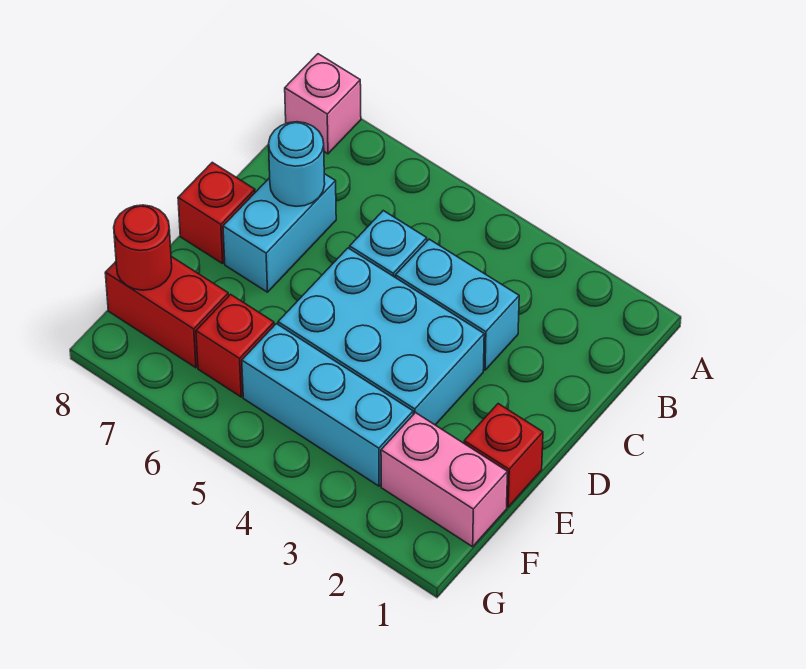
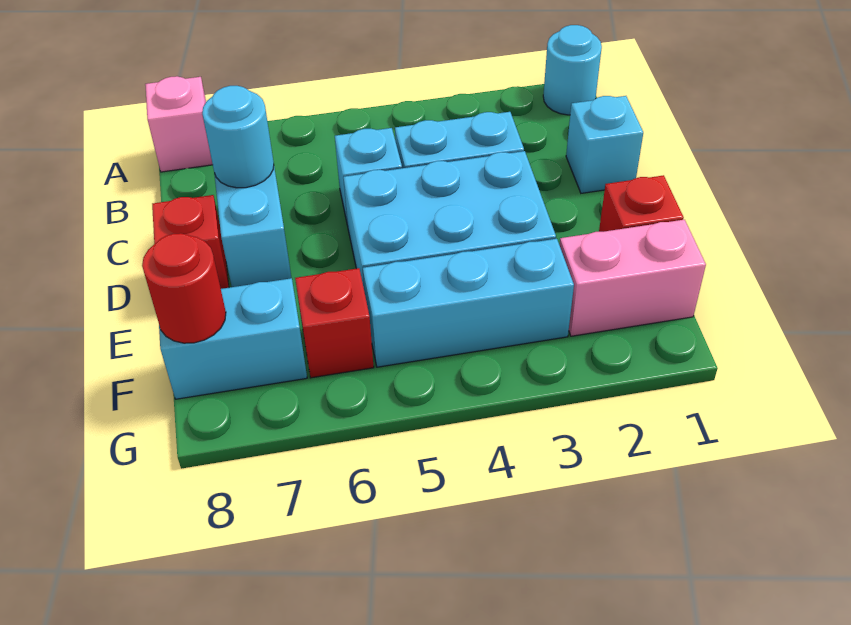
none -> cyan round brick A1 level 1
none -> cyan brick C1 level 1
red brick F7:F8 level 1 -> cyan brick F7:F8 level 1

